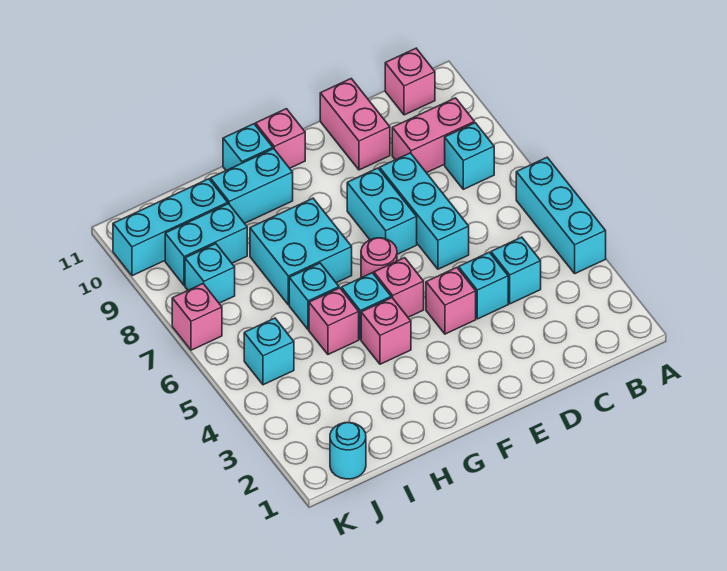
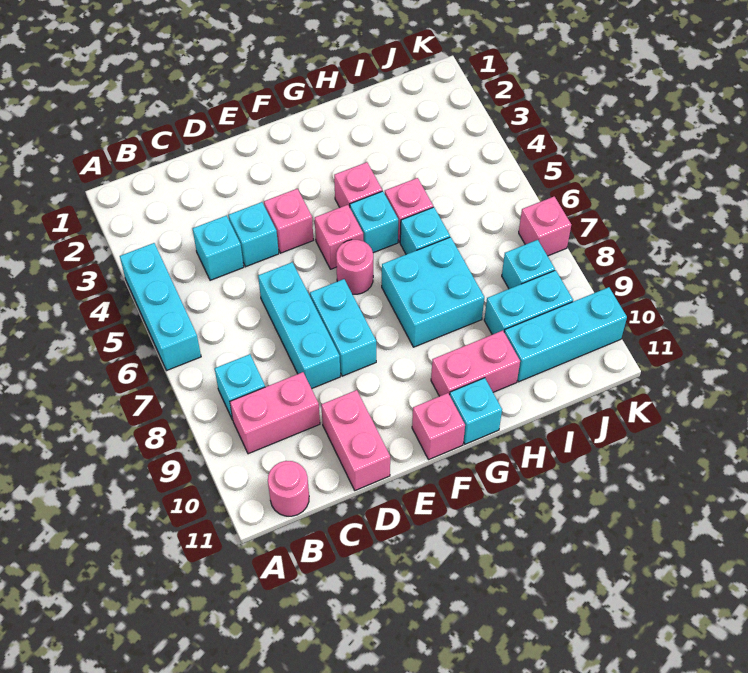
pink brick B11 level 1 -> pink round brick B11 level 1
cyan brick G10:H10 level 1 -> pink brick G10:H10 level 1
cyan round brick J1 level 1 -> none
cyan brick J5 level 1 -> none

